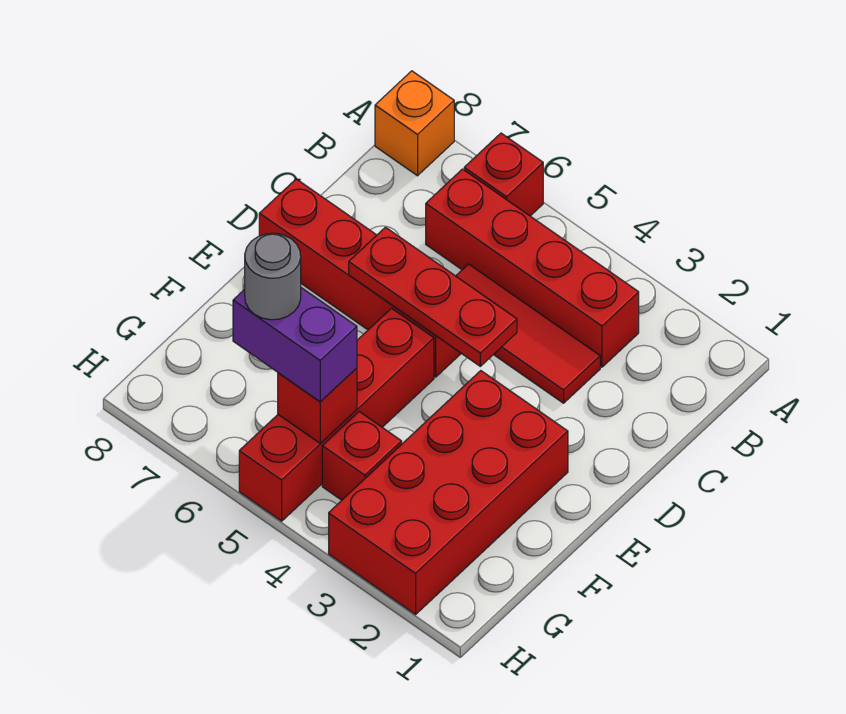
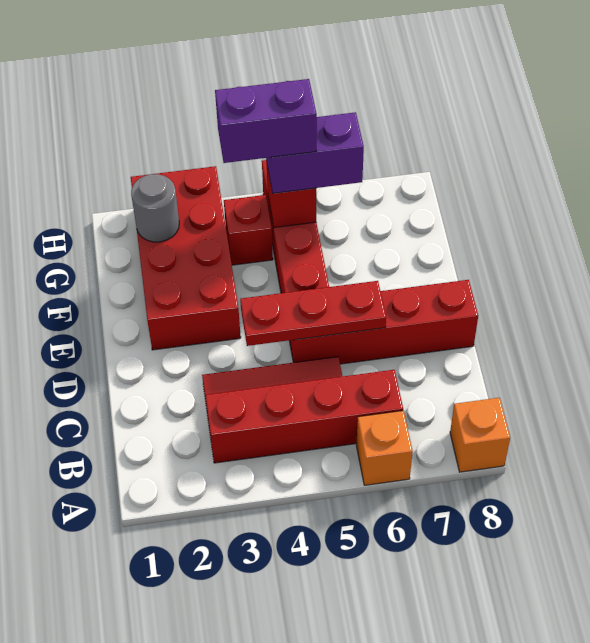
red brick A6 level 1 -> orange brick A6 level 1
none -> purple brick G4:G5 level 4
grey round brick G6 level 4 -> grey round brick G2 level 2

